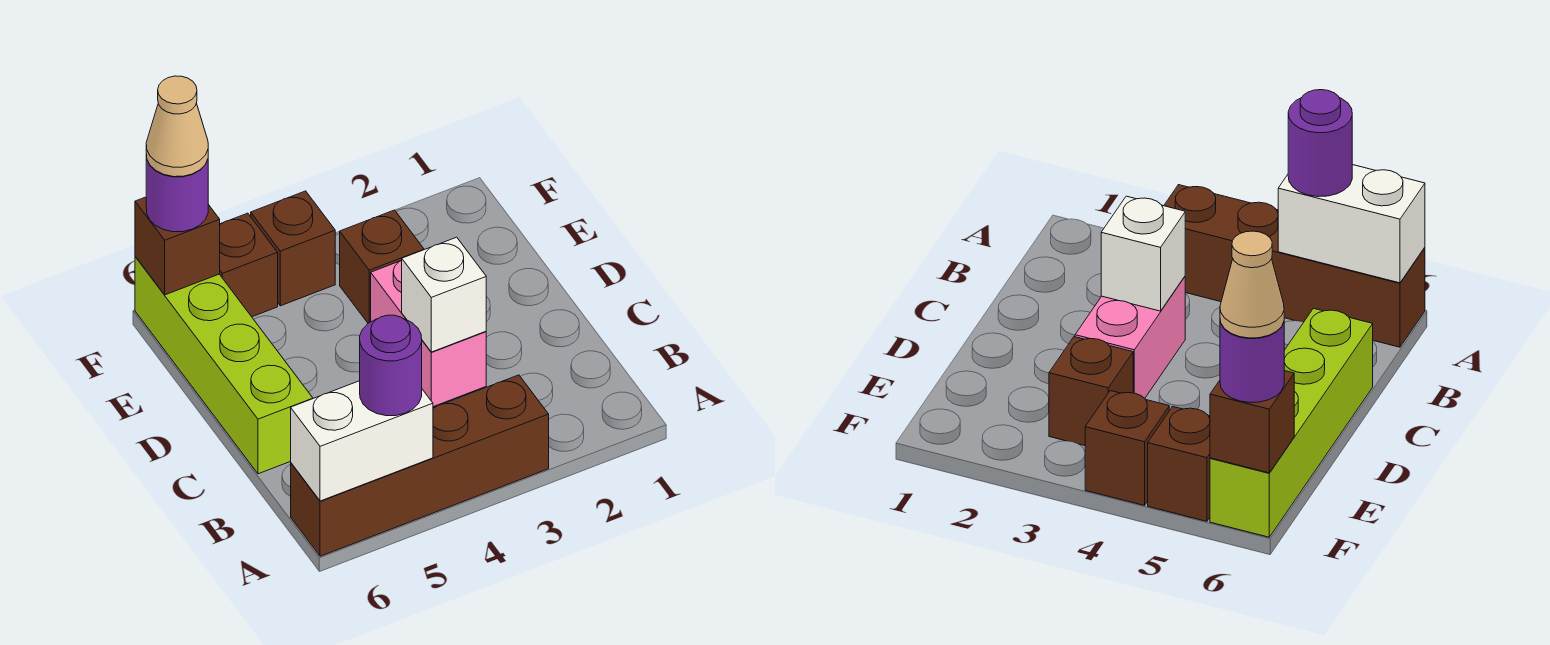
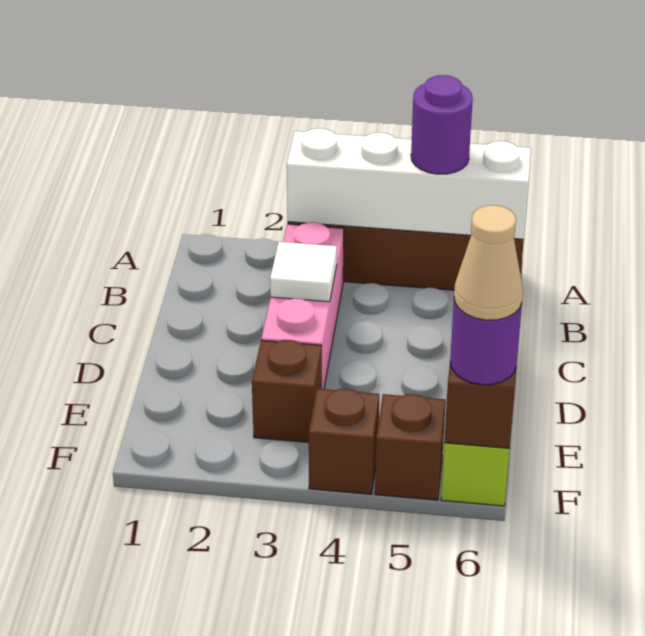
white brick A5:A6 level 2 -> white brick A3:A6 level 2
pink brick C3:D3 level 1 -> pink brick B3:D3 level 1
white brick C3 level 2 -> white tile C3 level 2

